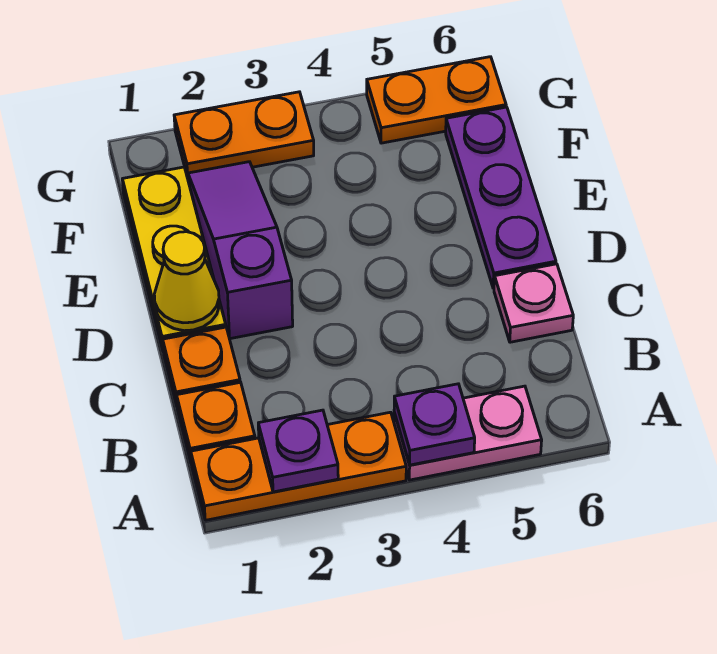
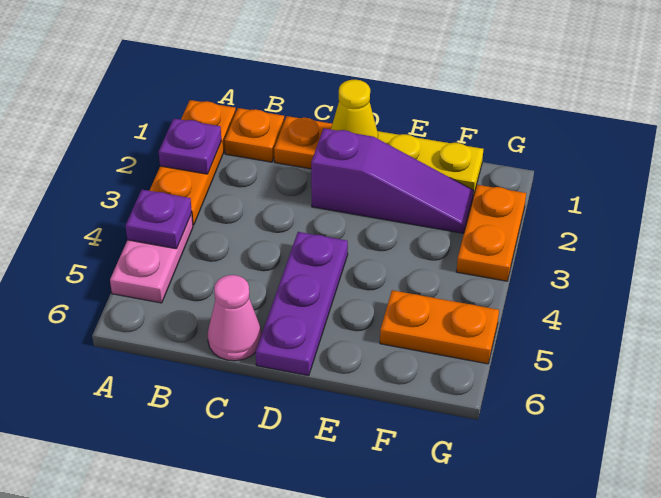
pink plate C6 level 1 -> pink cone C6 level 1
purple plate D6:F6 level 1 -> purple plate D4:D6 level 1
orange plate G5:G6 level 1 -> orange plate F5:G5 level 1

